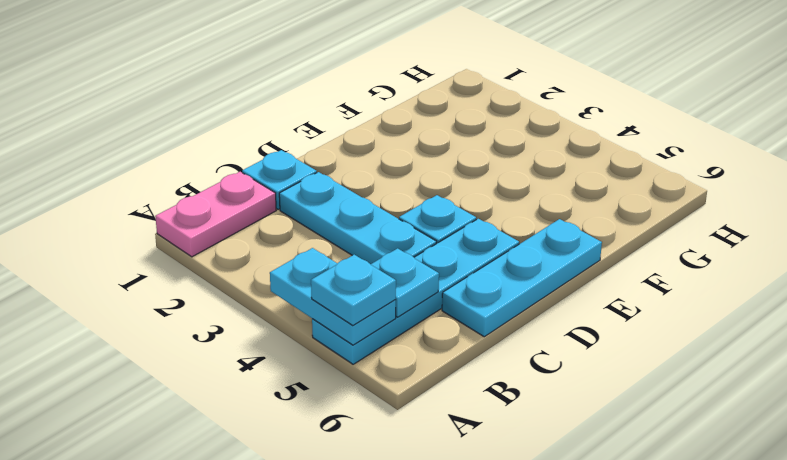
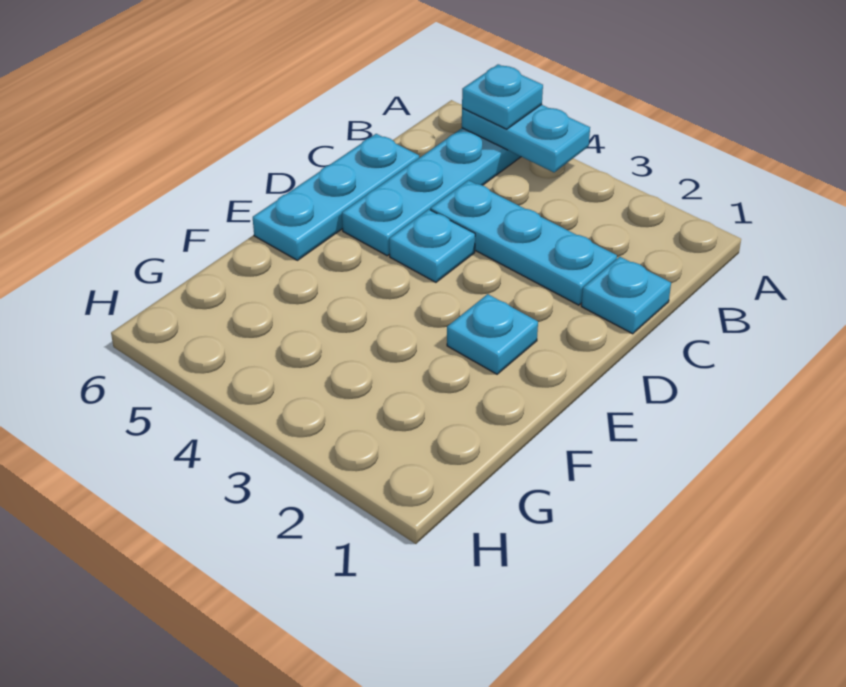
pink plate A1:B1 level 1 -> none
cyan plate B5 level 2 -> cyan plate E2 level 1

